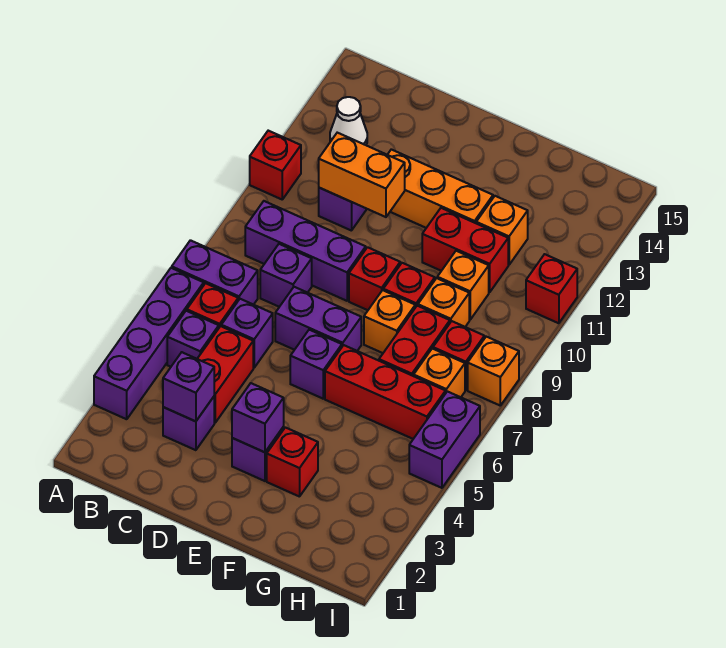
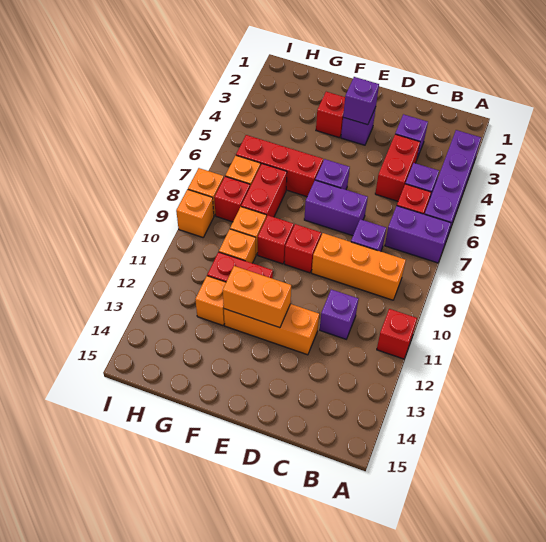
purple brick B9:D9 level 1 -> orange brick B9:D9 level 1
white cone B13 level 1 -> none
purple brick C3 level 2 -> none
purple brick C6 level 1 -> none
orange brick C11:D11 level 2 -> orange brick E12:F12 level 2
orange brick F8 level 1 -> orange brick I9 level 1
purple brick I5:I6 level 1 -> none
red brick I11 level 1 -> none

